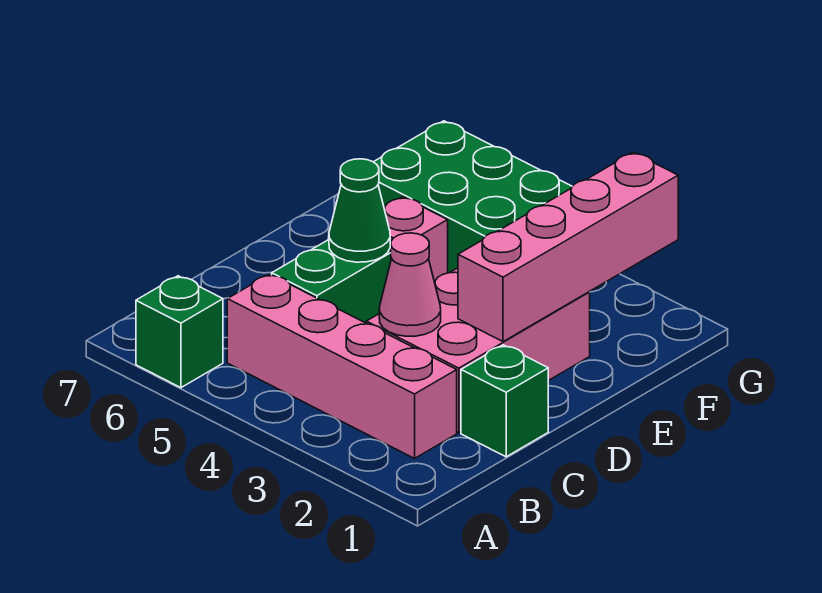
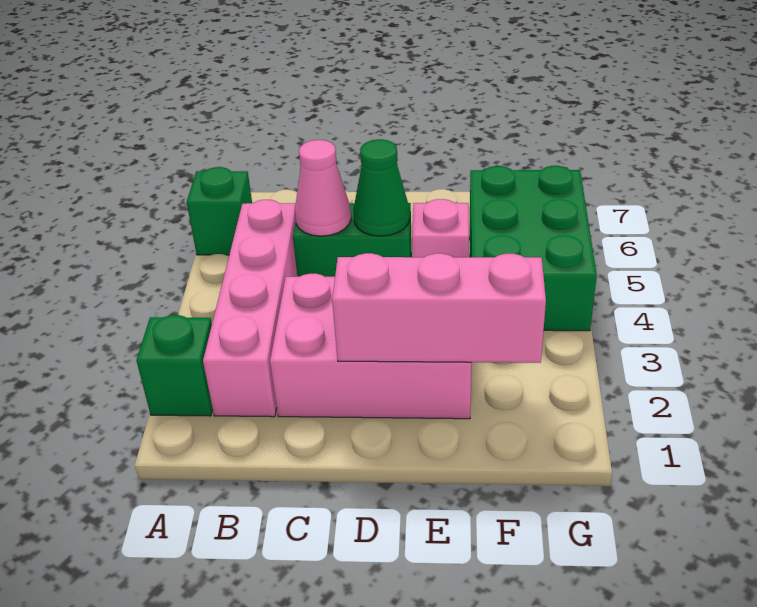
green brick C1 level 1 -> green brick A2 level 1
pink cone C3 level 2 -> pink cone C5 level 2
pink brick D2:G2 level 2 -> pink brick D2:F2 level 2

